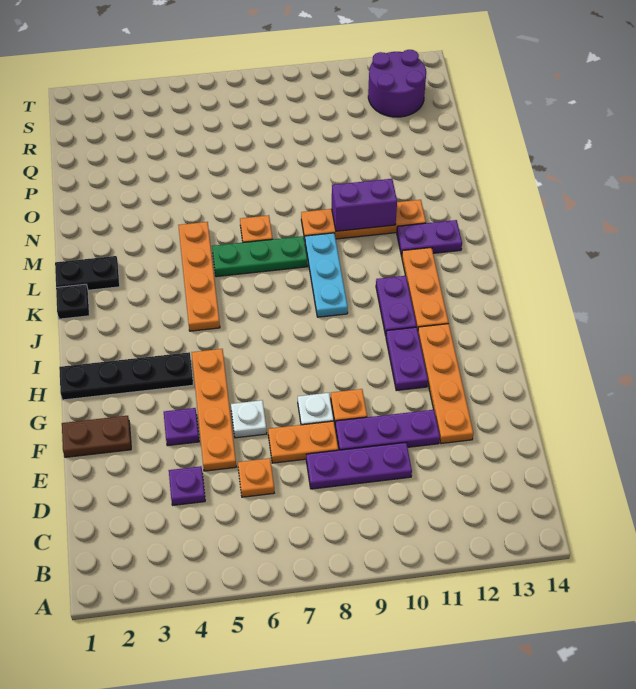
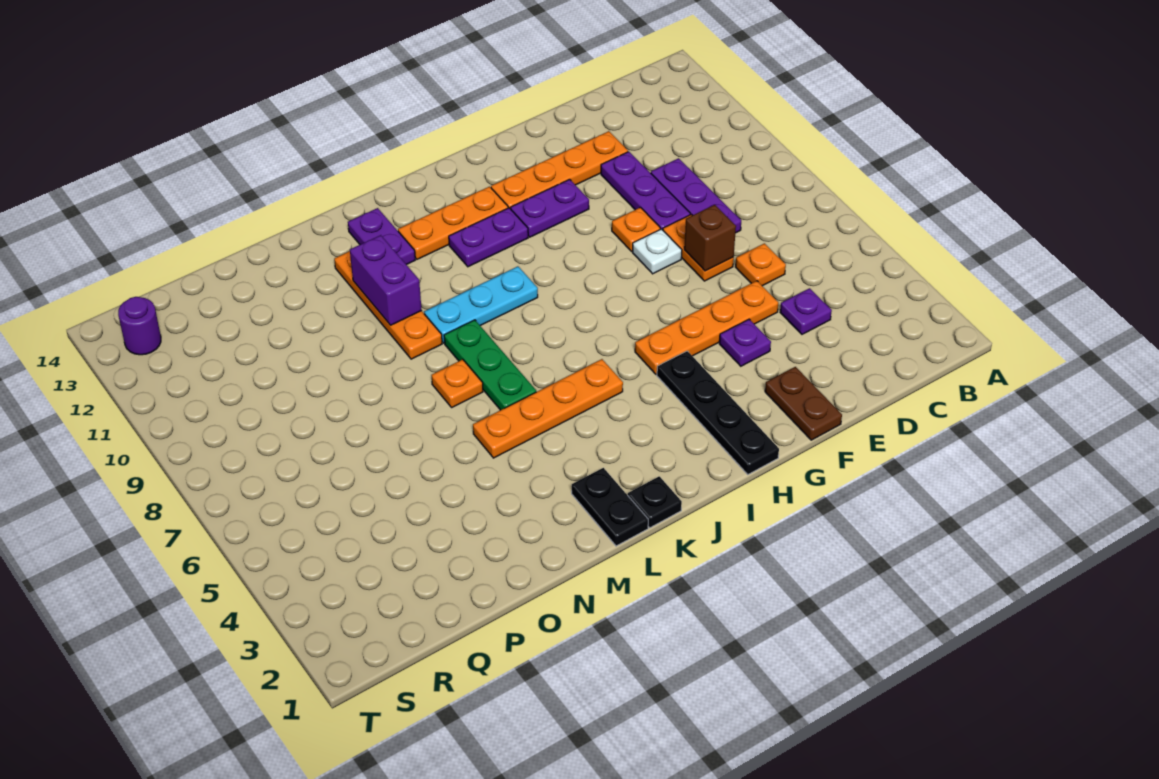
none -> brown brick E7 level 2
white plate F6 level 1 -> none
purple round brick R12:S13 level 1 -> purple round brick S13 level 1

